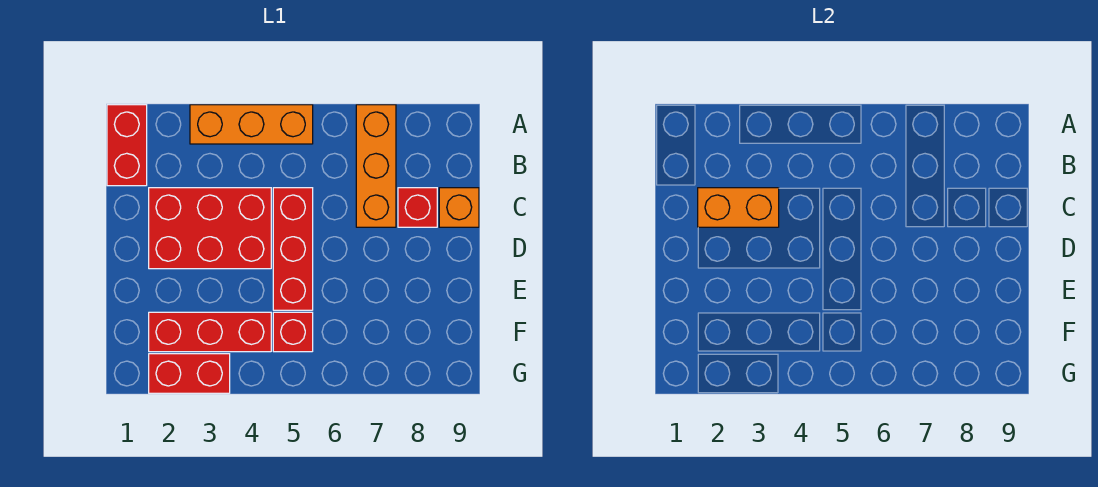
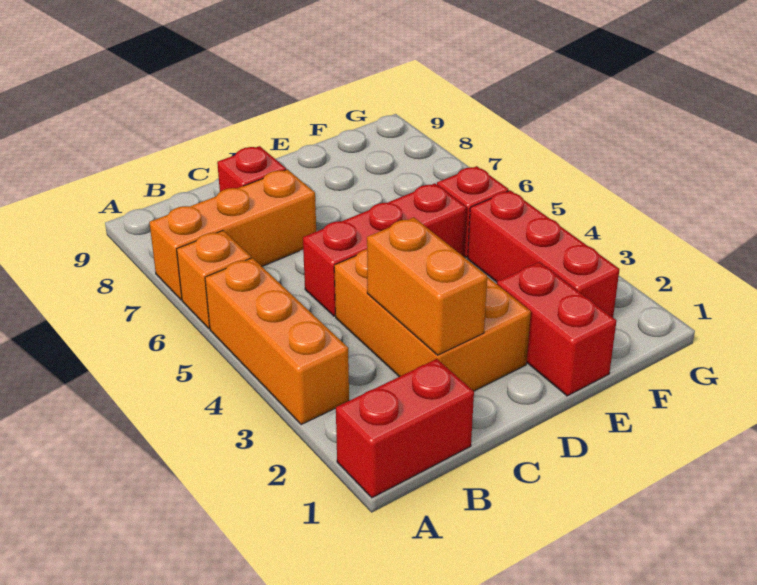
red brick C2:D4 level 1 -> orange brick C2:D4 level 1
orange brick C9 level 1 -> orange brick A6 level 1
red brick G2:G3 level 1 -> red brick E1:E2 level 1

